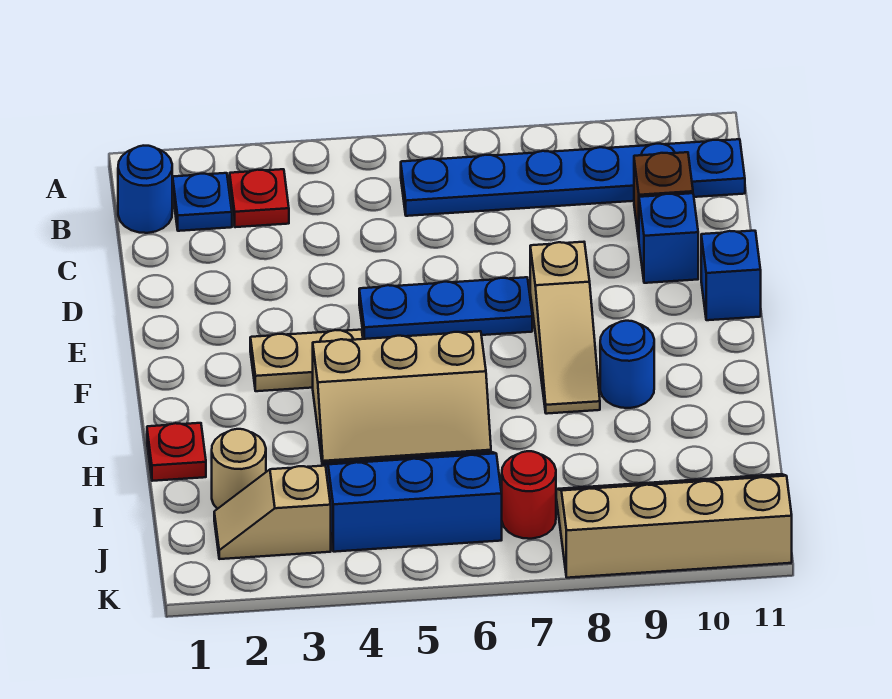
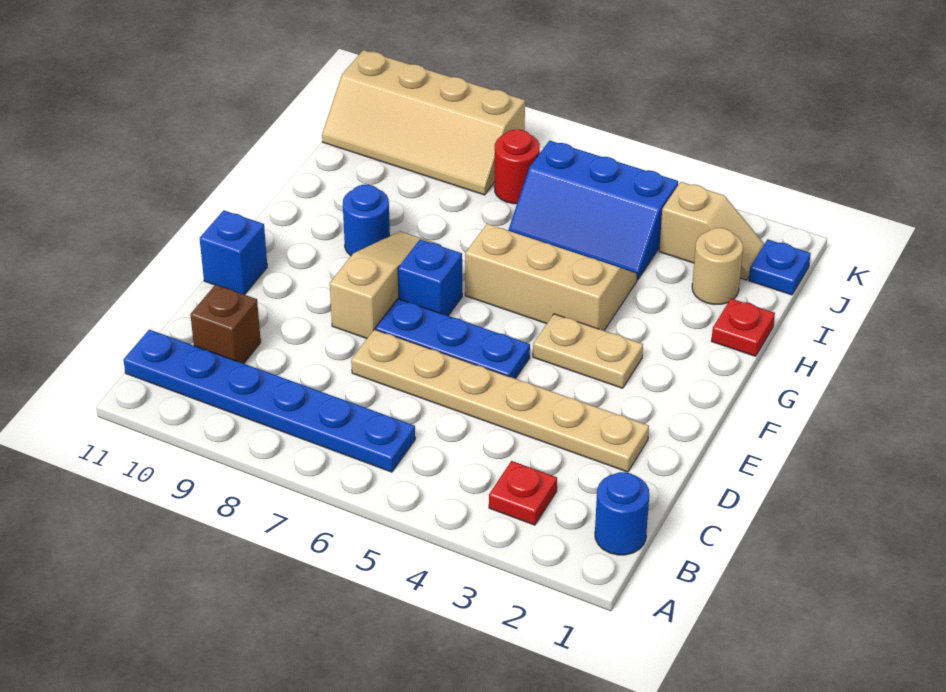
blue plate B2 level 1 -> blue plate J1 level 1
none -> tan plate D2:D7 level 1
blue brick D10 level 1 -> blue brick F7 level 1

